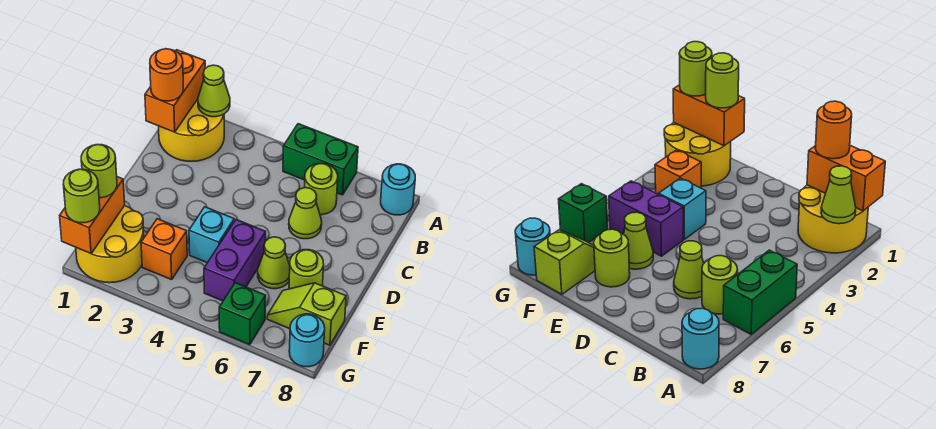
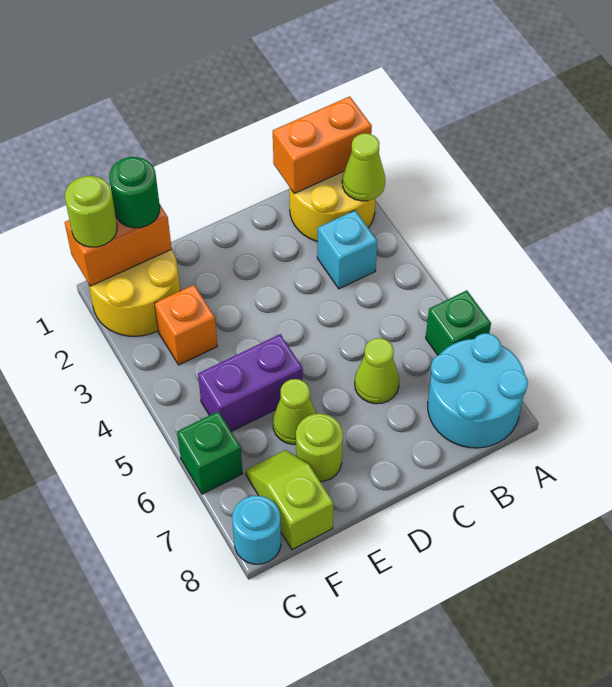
green brick A5:A6 level 1 -> green brick A6 level 1
cyan round brick A8 level 1 -> cyan round brick A7:B8 level 1
orange round brick B1 level 3 -> none
lime round brick B6 level 1 -> none
cyan brick E4 level 1 -> cyan brick B3 level 1
lime round brick F1 level 3 -> green round brick F1 level 3

